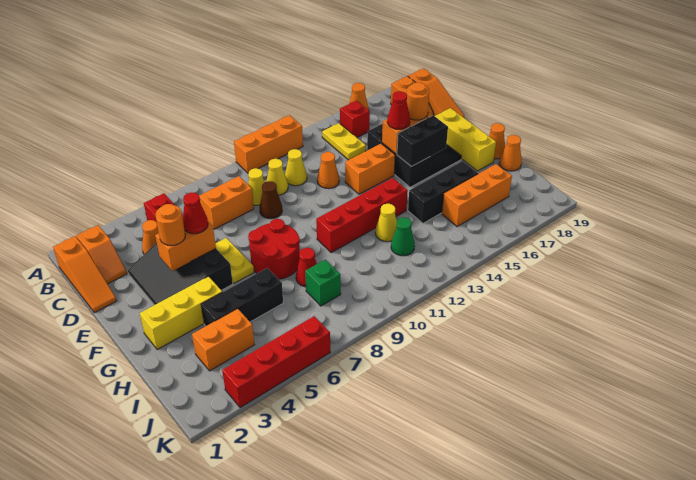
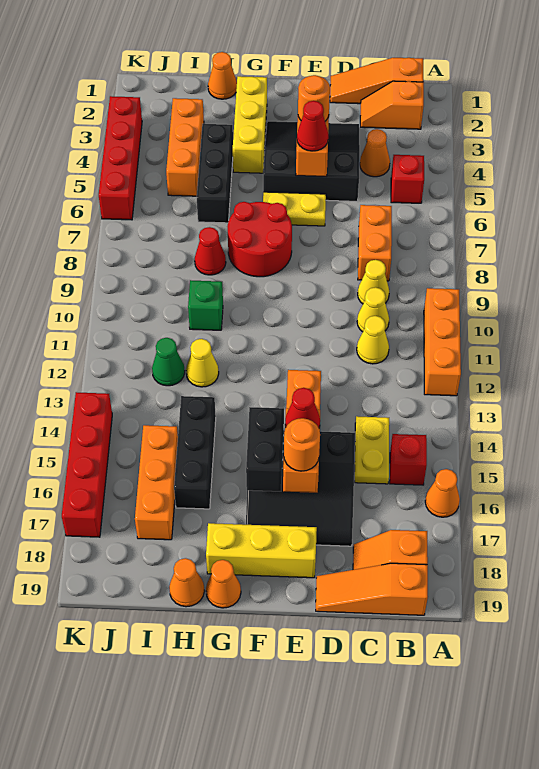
yellow plate B14:C14 level 1 -> yellow plate C14:C15 level 1
brown cone D9 level 1 -> none
orange cone D12 level 1 -> orange cone H1 level 1
red brick G10:G13 level 1 -> red brick K14:K17 level 1
orange brick I3:I4 level 1 -> orange brick I3:I5 level 1
green brick I8 level 1 -> green brick H10 level 1

